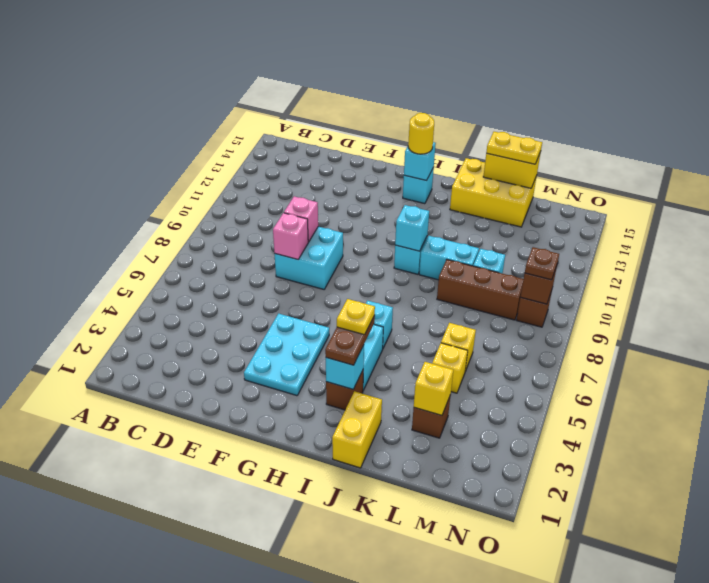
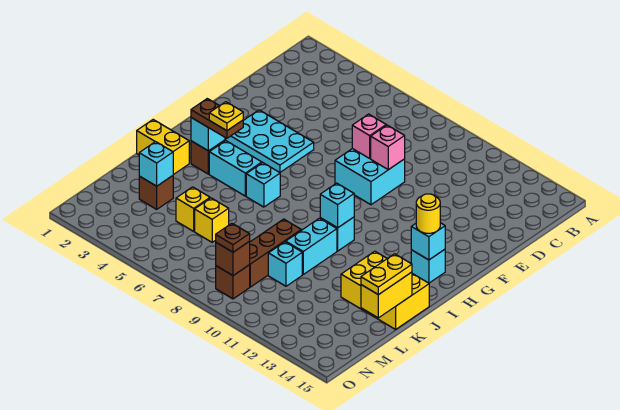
yellow brick J14:L15 level 1 -> yellow brick J13:K15 level 1
yellow brick L3 level 2 -> cyan brick L3 level 2

